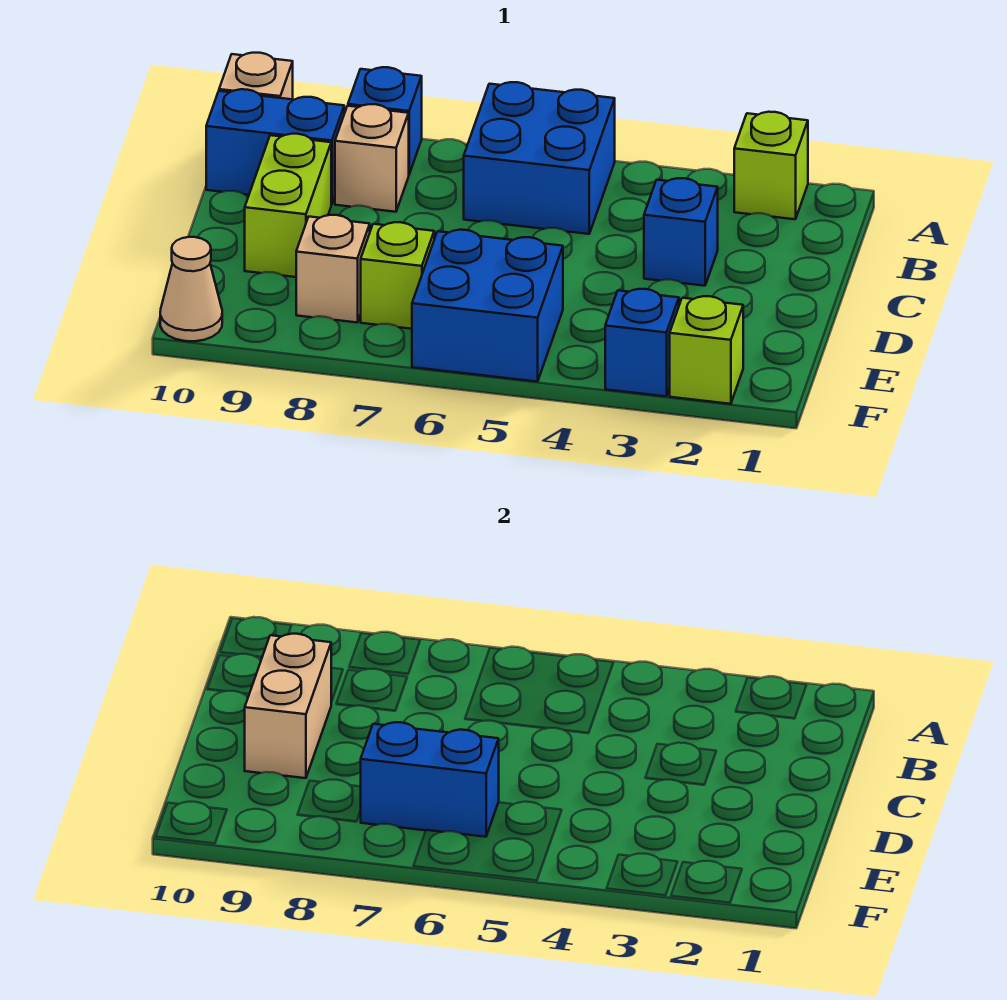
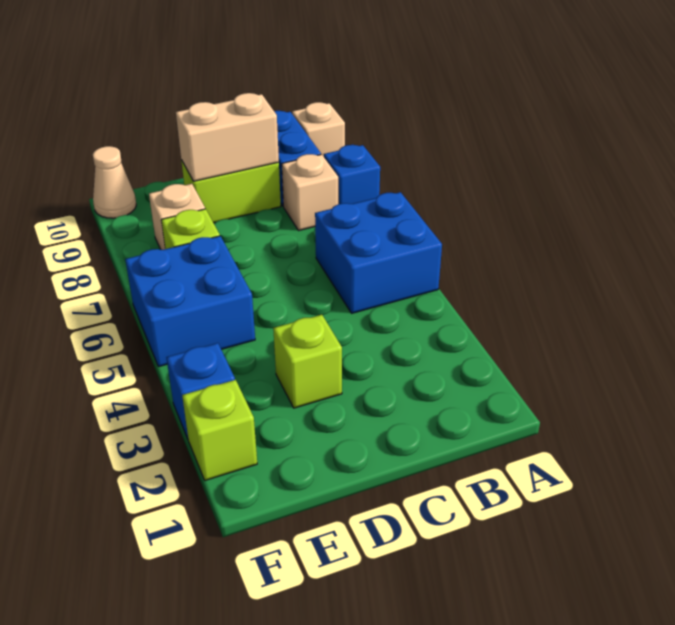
lime brick A2 level 1 -> lime brick D3 level 1
blue brick C3 level 1 -> none
blue brick E6:E7 level 2 -> none

